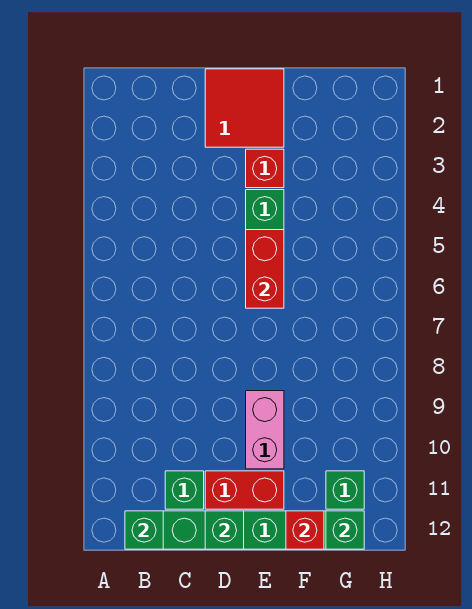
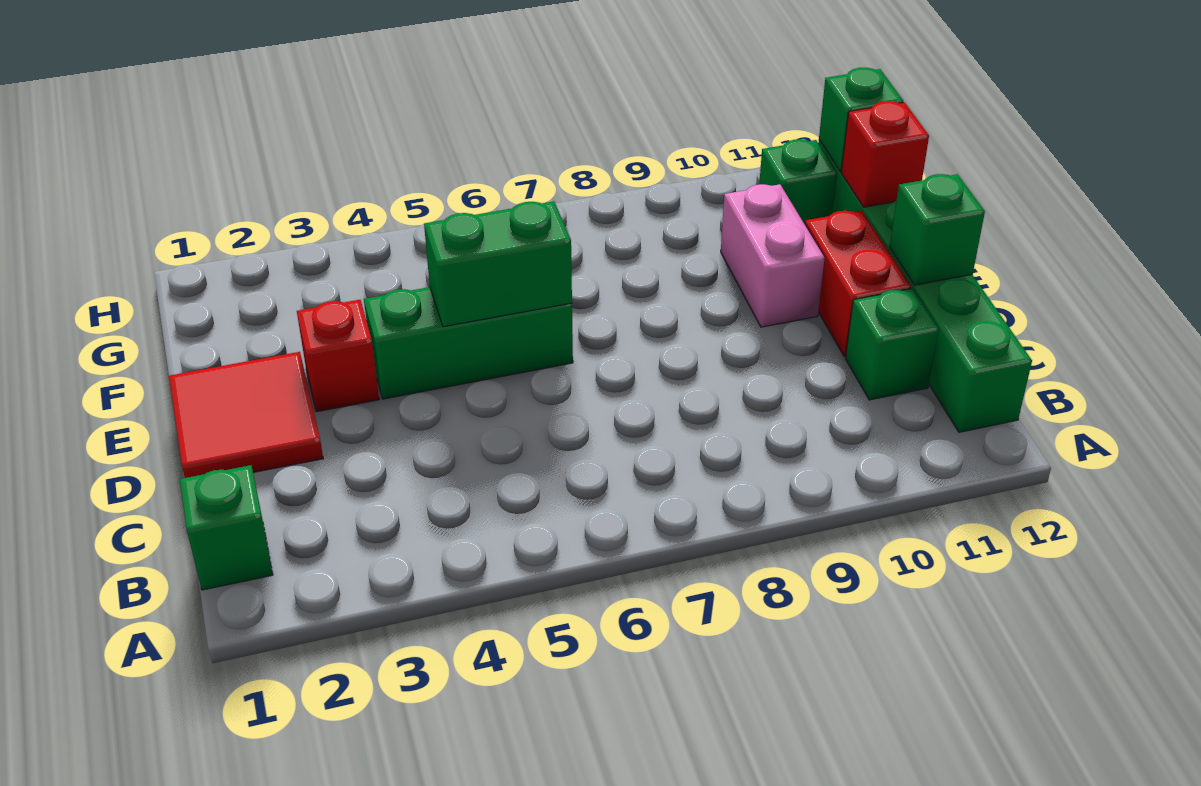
green brick B12 level 2 -> green brick B1 level 1
red brick E5:E6 level 2 -> green brick E5:E6 level 2
pink brick E9:E10 level 1 -> pink brick E10:F10 level 1

